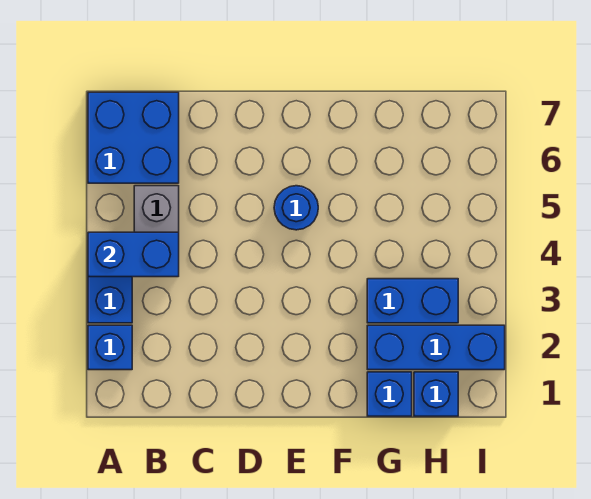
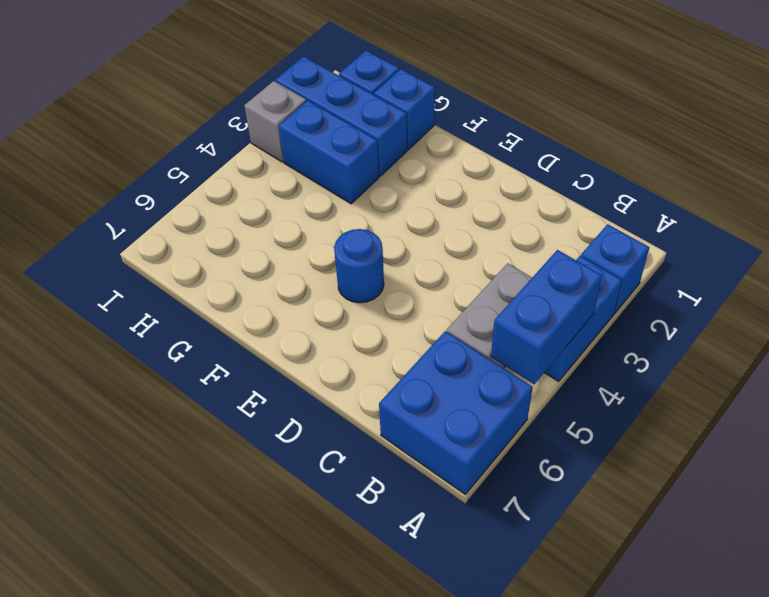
blue brick A4:B4 level 2 -> blue brick A4:A5 level 2
none -> grey brick I3 level 1

